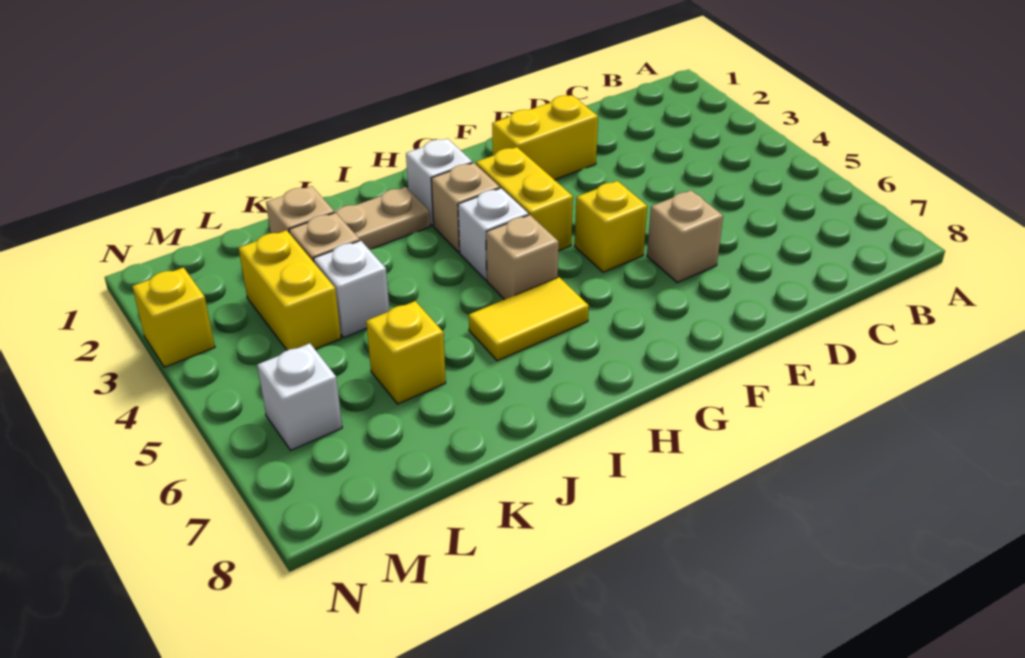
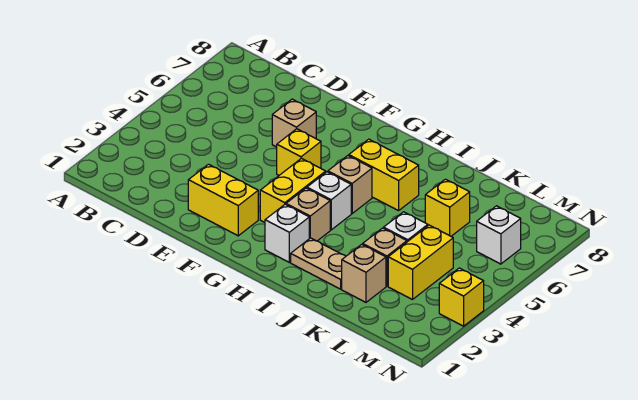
yellow tile H6:I6 level 1 -> yellow brick H6:I6 level 1

